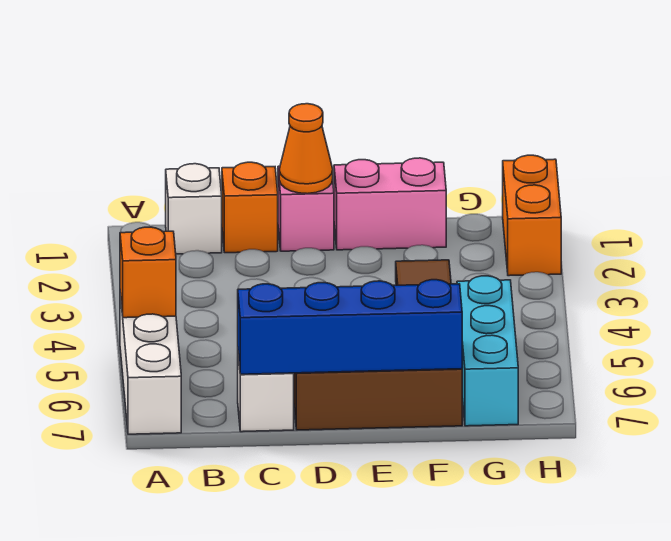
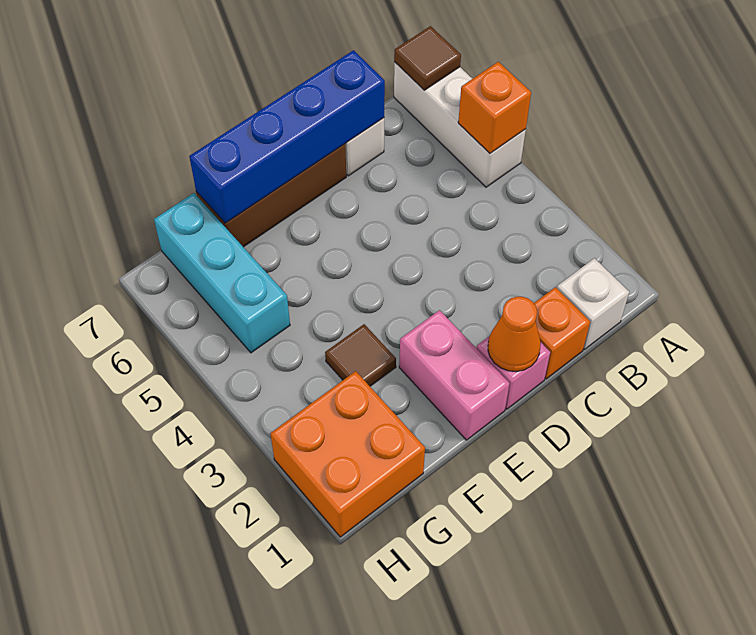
none -> brown tile A7 level 2
pink brick E1:F1 level 1 -> pink brick E1:E2 level 1
orange brick H1:H2 level 1 -> orange brick G1:H2 level 1

